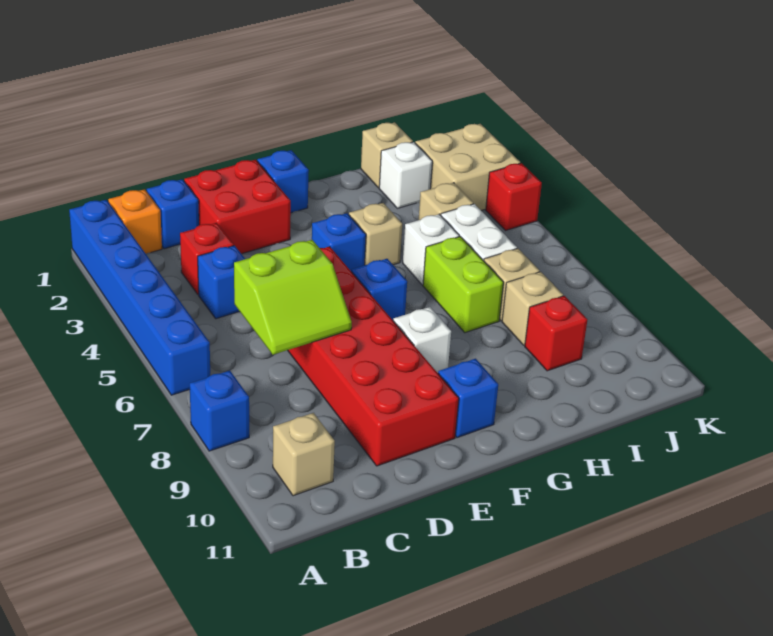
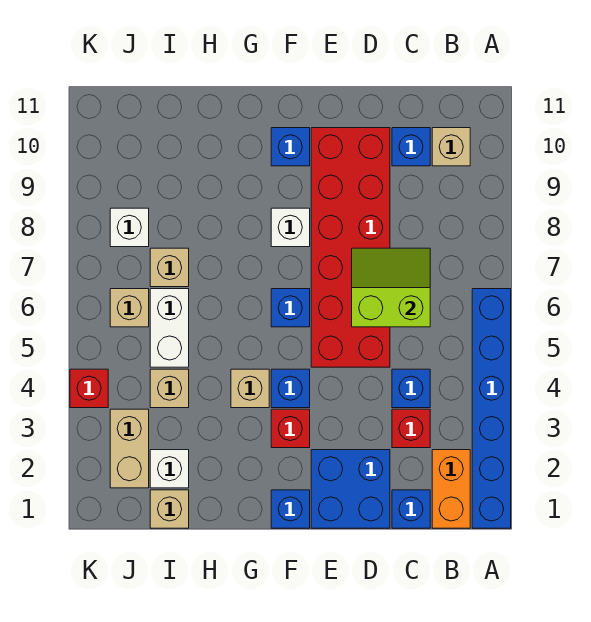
blue brick A8 level 1 -> blue brick C10 level 1
orange brick B1 level 1 -> orange brick B1:B2 level 1
red brick D1:E2 level 1 -> blue brick D1:E2 level 1
white brick H5 level 1 -> white brick J8 level 1
lime brick H6:H7 level 1 -> none
tan brick I8 level 1 -> tan brick J6 level 1
red brick I9 level 1 -> red brick F3 level 1
tan brick J2:K3 level 1 -> tan brick J2:J3 level 1

